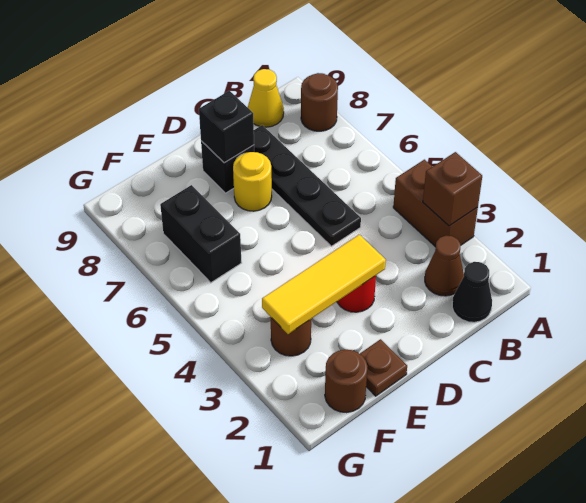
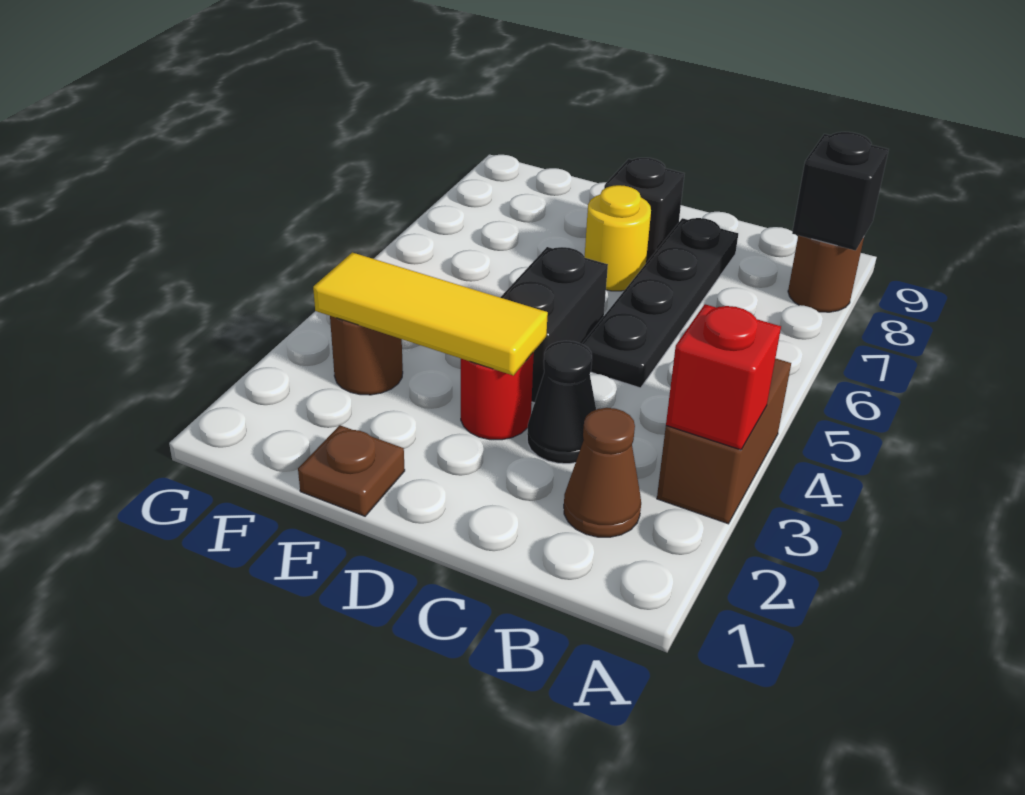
brown brick A3 level 2 -> red brick A3 level 2
black cone B1 level 1 -> black cone C3 level 1
yellow cone B9 level 1 -> none
black brick D8 level 2 -> black brick A8 level 2
brown round brick F1 level 1 -> none
black brick F6:F7 level 1 -> black brick D4:D5 level 1

